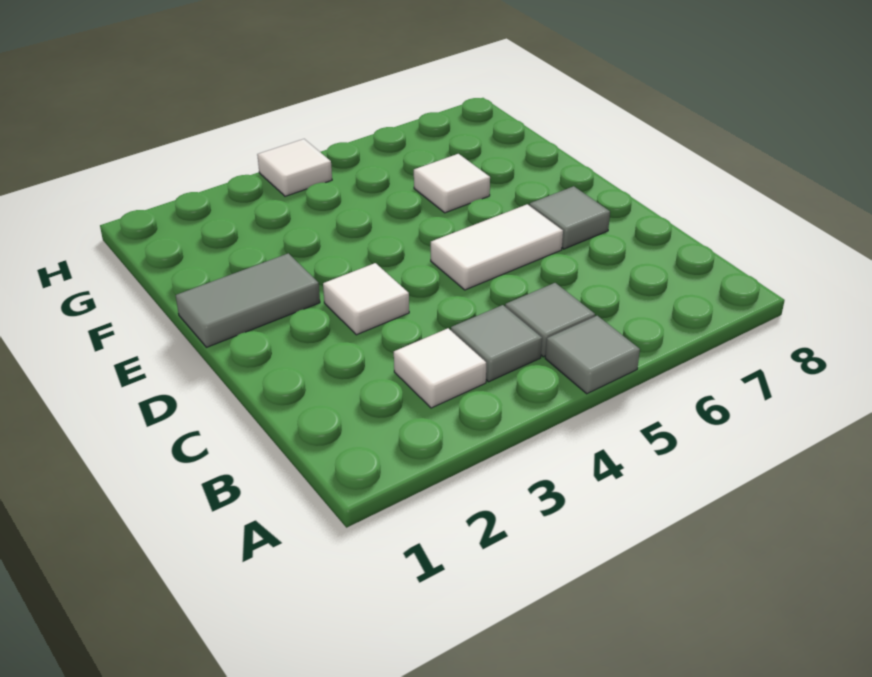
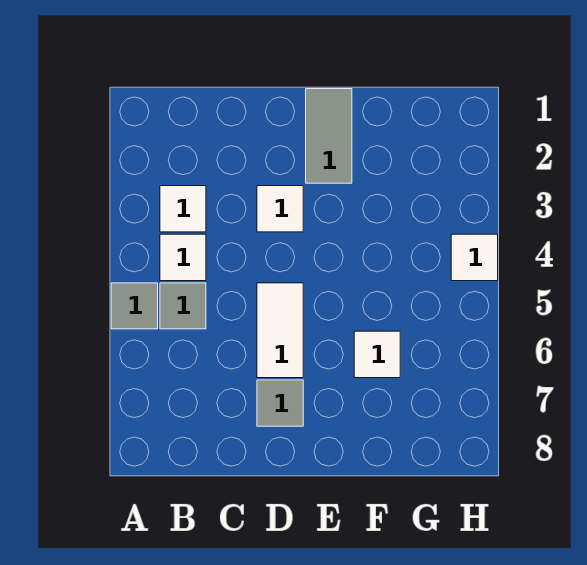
grey tile B4 level 1 -> white tile B4 level 1

